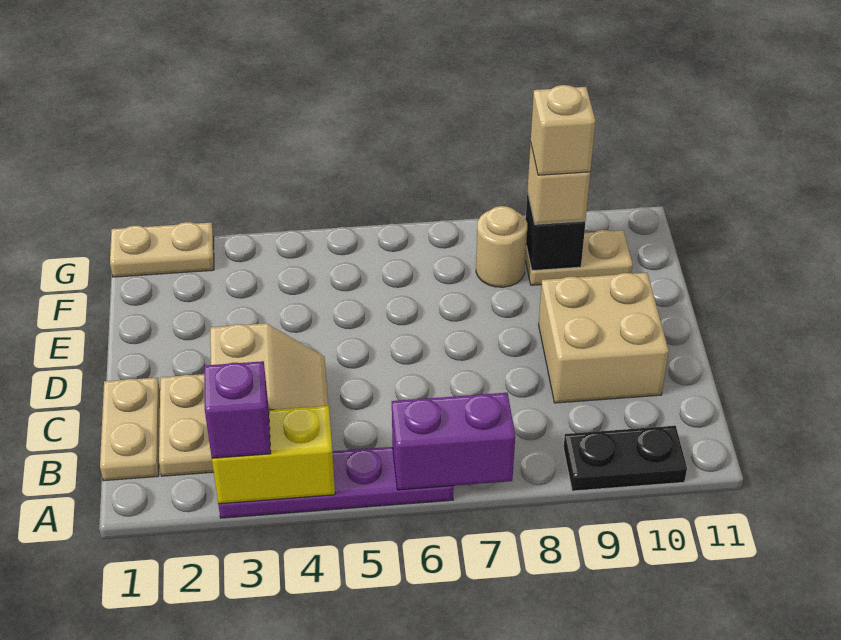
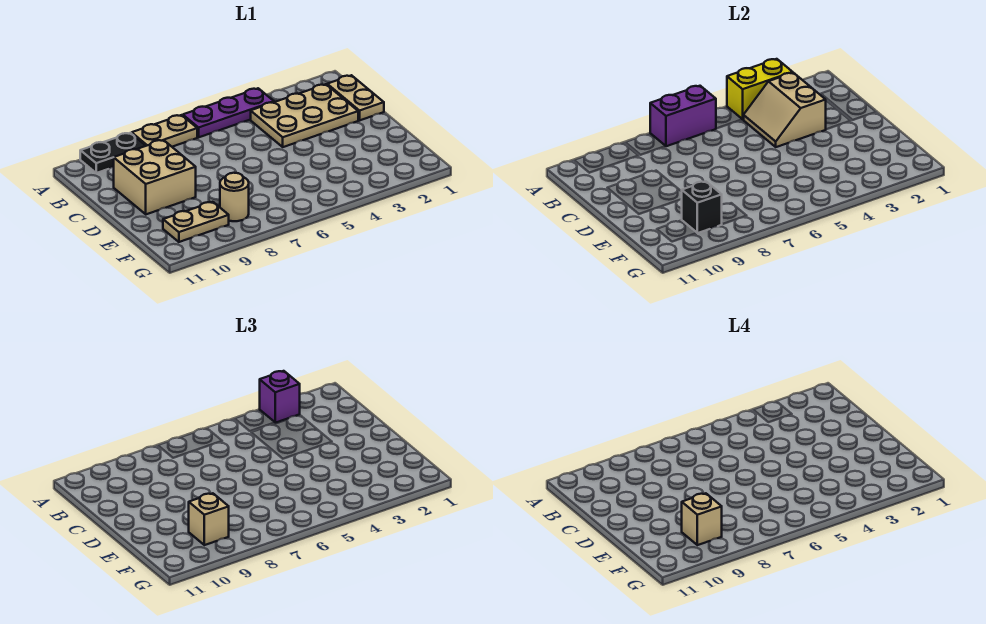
purple plate A3:A6 level 1 -> purple plate A4:A6 level 1
tan plate G1:G2 level 1 -> tan plate A7:A8 level 1

